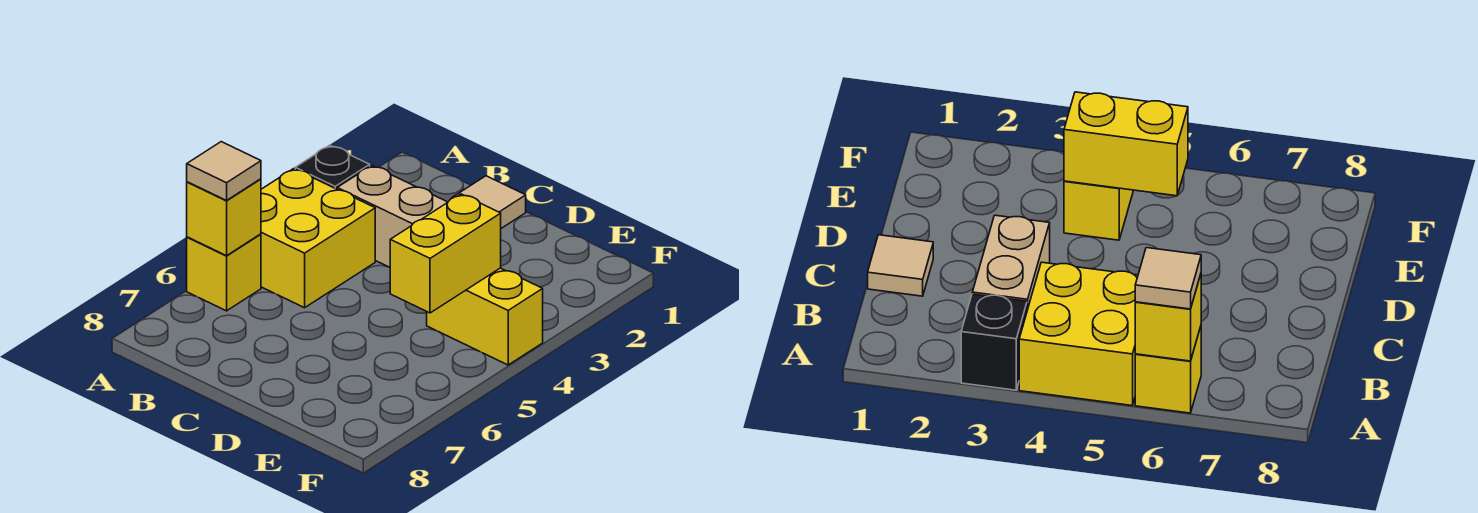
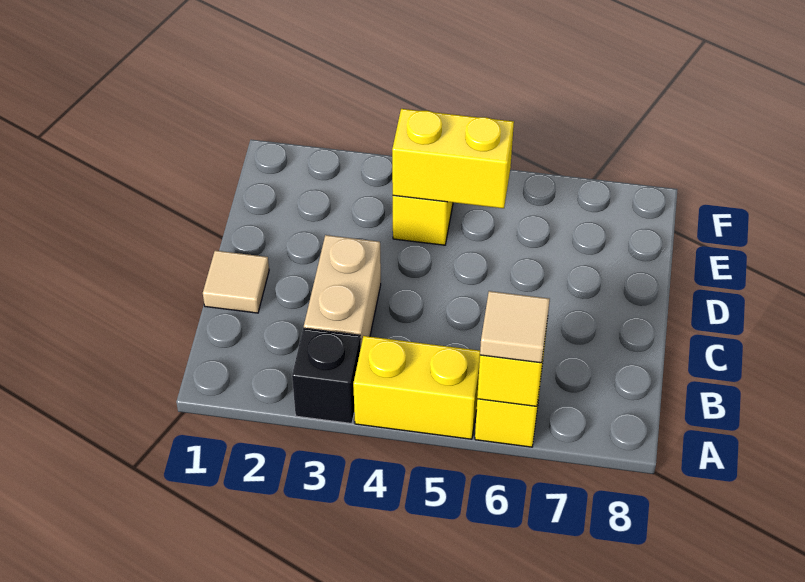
yellow brick A4:B5 level 1 -> yellow brick A4:A5 level 1

